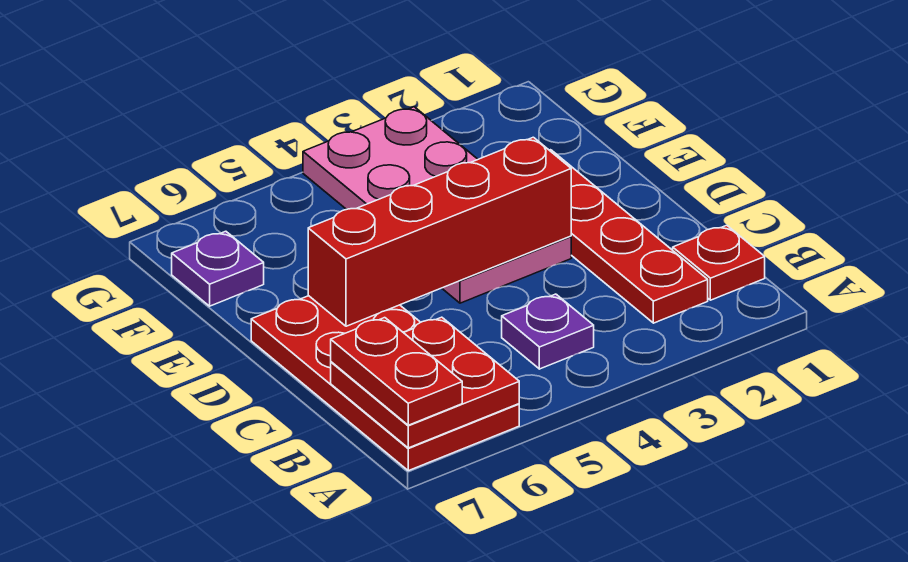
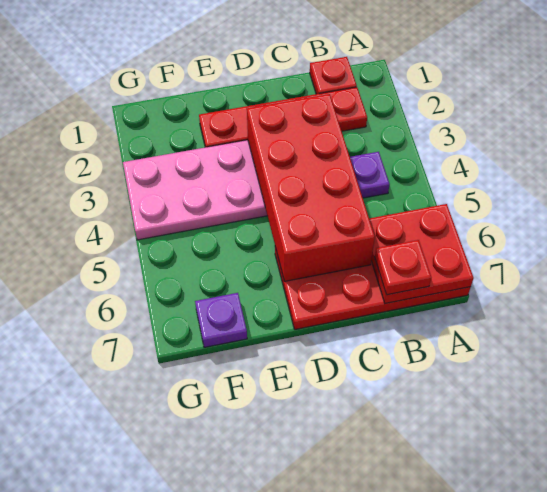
red plate A7:B7 level 3 -> red plate B7 level 3
red brick D3:D6 level 2 -> red brick C3:D6 level 2

